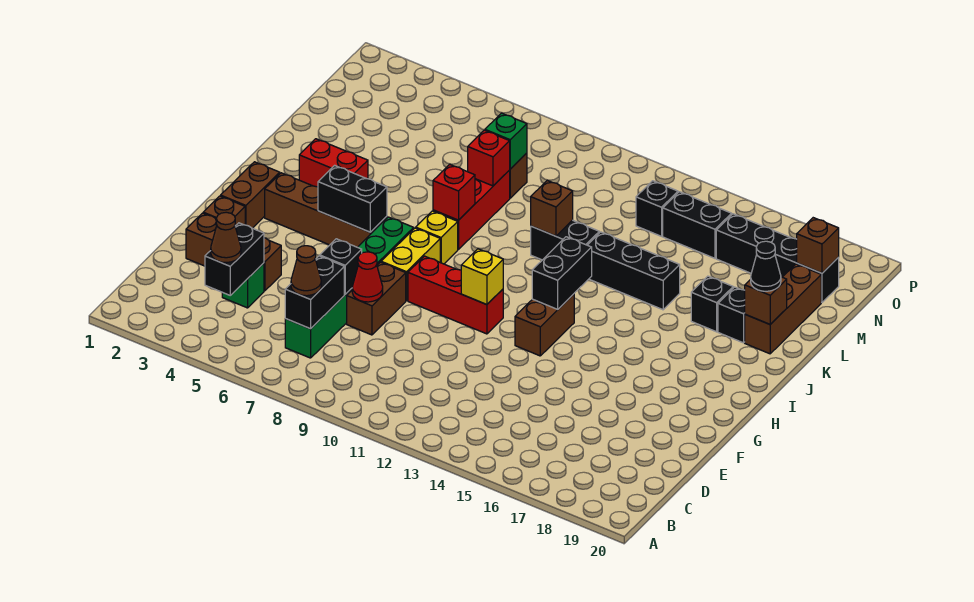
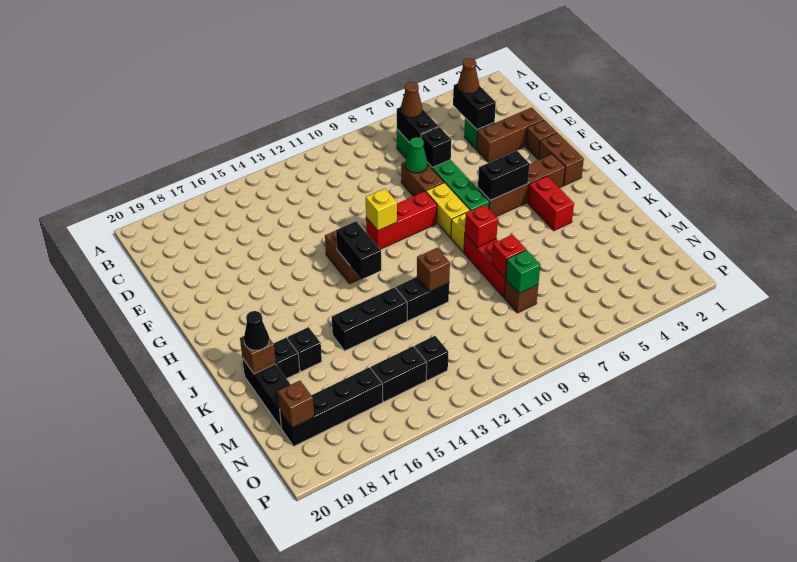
red cone E8 level 2 -> green cone E8 level 2
red brick J3:J4 level 1 -> red brick I4:J4 level 1
brown brick K19:M19 level 1 -> black brick K19:M19 level 1

